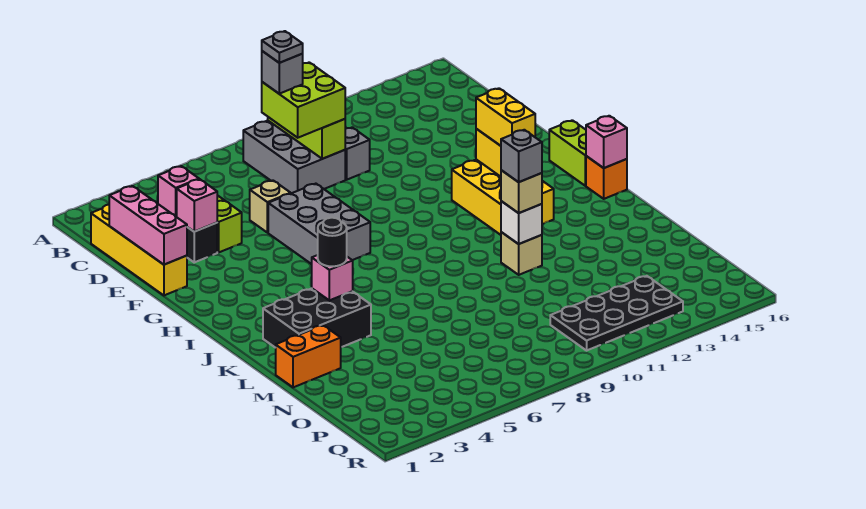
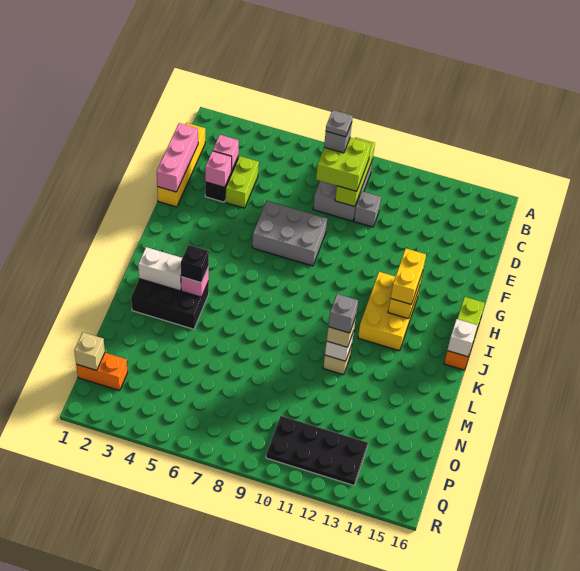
tan brick E6 level 1 -> tan brick P1 level 2
grey brick F6:H7 level 1 -> grey brick F6:G8 level 1
pink brick J16 level 2 -> white brick J16 level 2
none -> white brick K2:K3 level 2
black round brick K4 level 3 -> black brick K4 level 3
orange brick M1:M2 level 1 -> orange brick P1:P2 level 1

